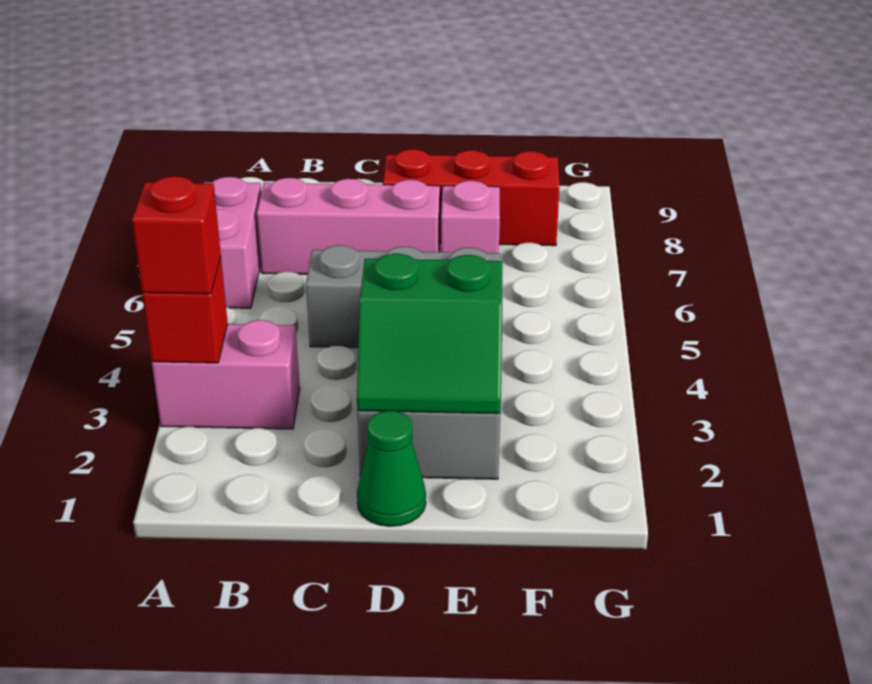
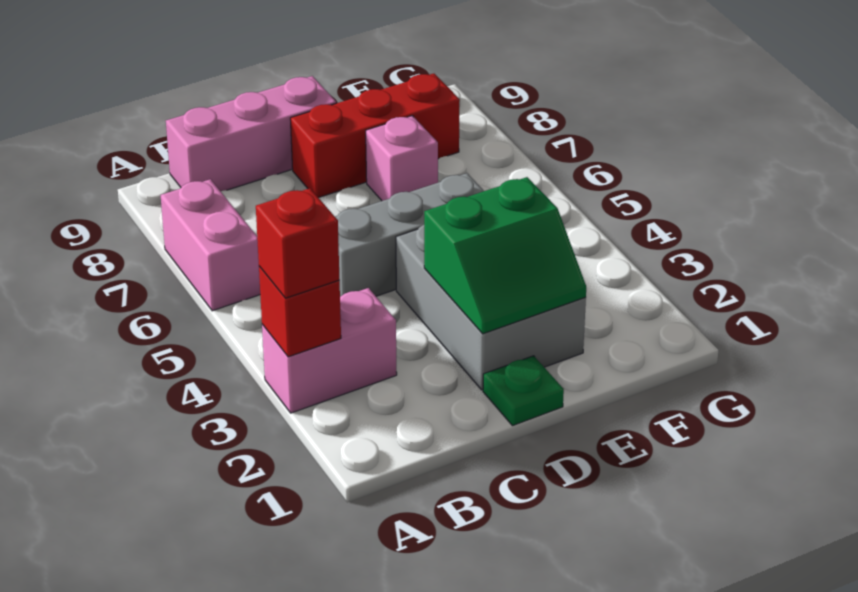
pink brick B7:D7 level 1 -> pink brick B9:D9 level 1
green cone D1 level 1 -> green plate D1 level 1

